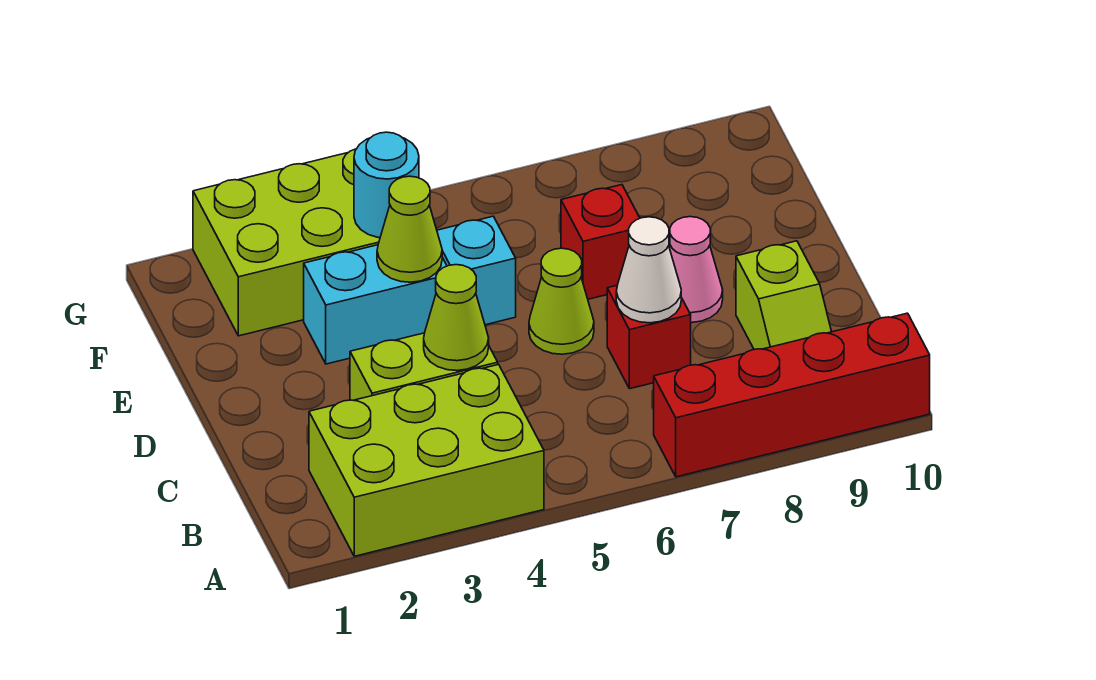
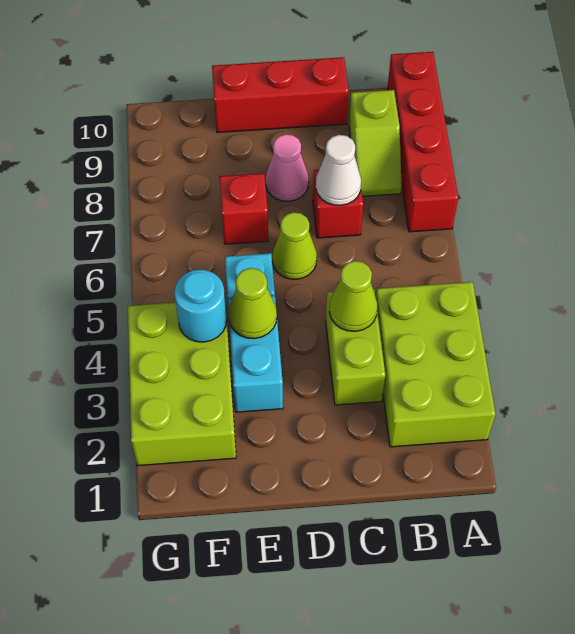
lime slope B9:C9 level 1 top C -> lime slope B8:B9 level 1 top 9
none -> red brick C10:E10 level 1

